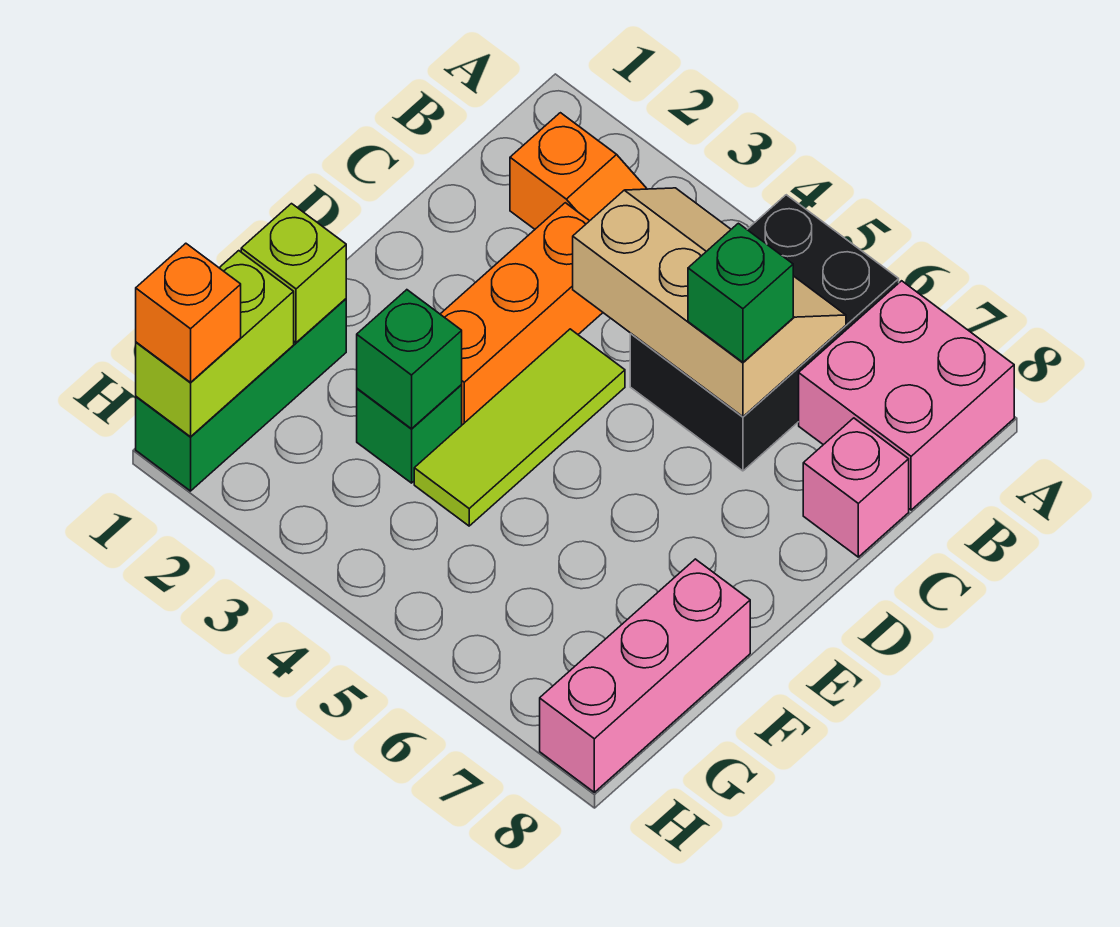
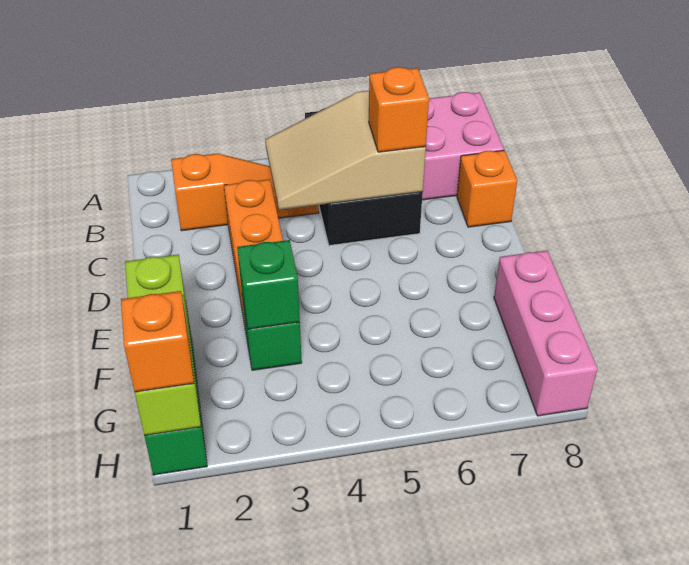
tan slope B4:C6 level 2 top C -> tan slope B4:C6 level 2 top 6
green brick C6 level 3 -> orange brick C6 level 3
pink brick C8 level 1 -> orange brick C8 level 1
lime tile D4:F4 level 1 -> none

